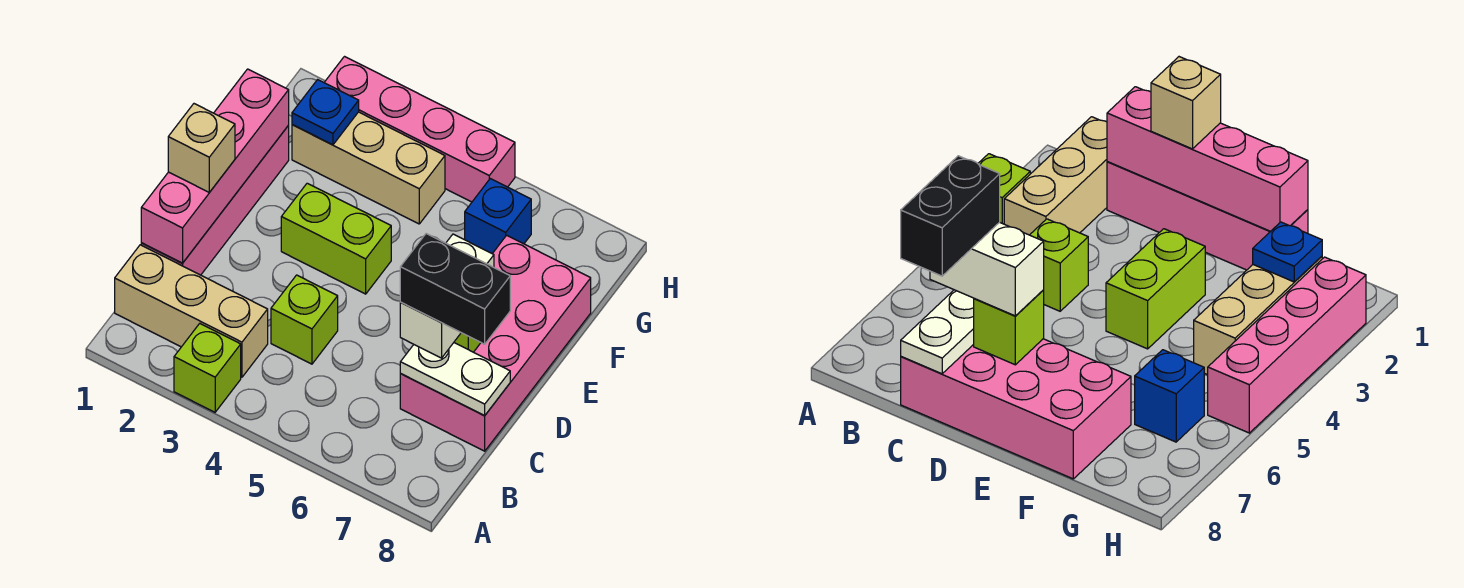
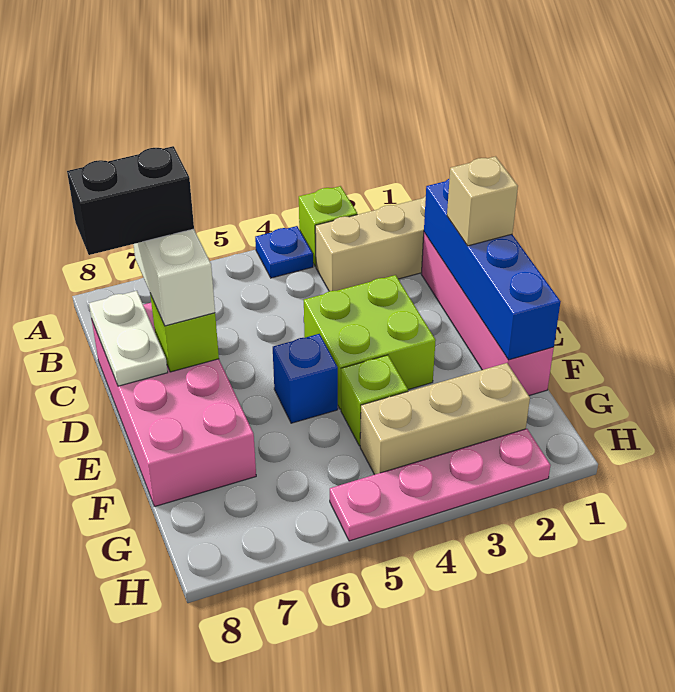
pink brick C1:F1 level 2 -> blue brick C1:F1 level 2
lime brick C4 level 1 -> lime brick F4 level 1
white plate C7:C8 level 2 -> white plate C8:D8 level 2
lime brick E3:E4 level 1 -> lime brick D3:E4 level 1
blue plate G2 level 2 -> blue plate A4 level 1
blue brick G6 level 1 -> blue brick E5 level 1
pink brick H2:H5 level 1 -> pink plate H2:H5 level 1

